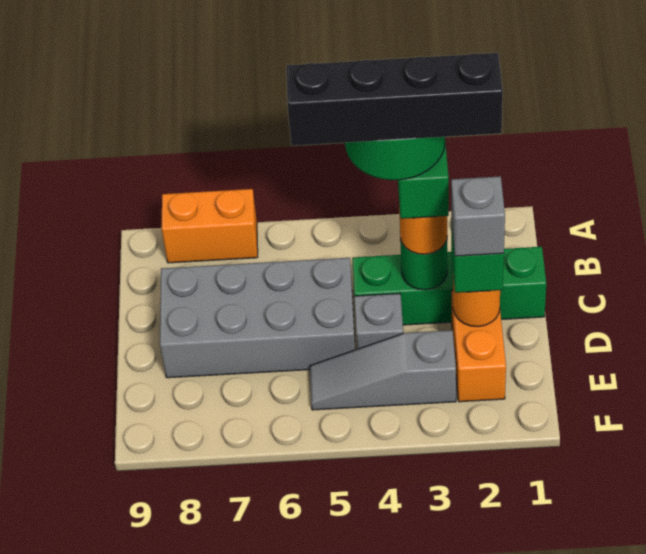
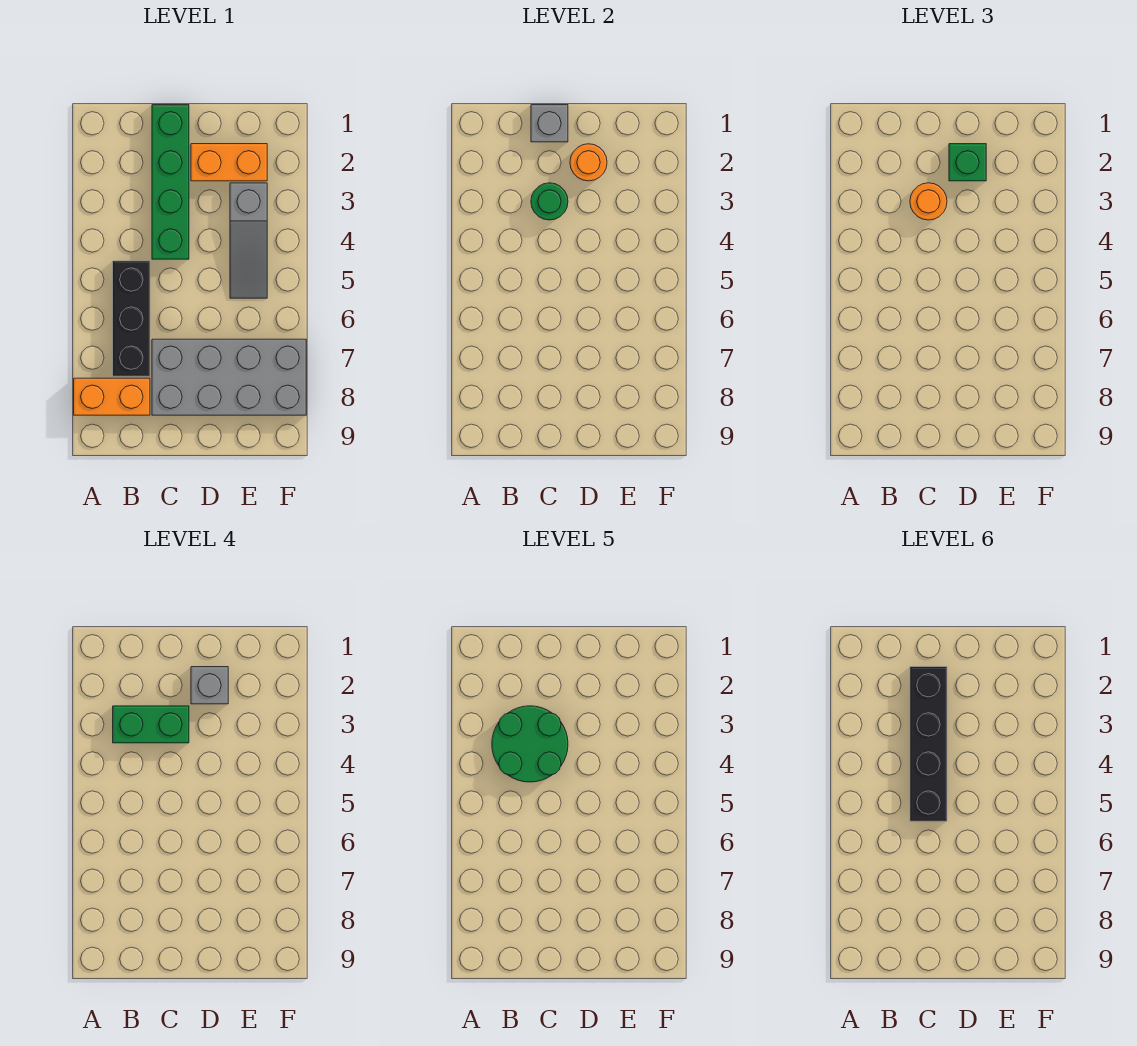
orange brick A7:A8 level 1 -> orange brick A8:B8 level 1
none -> black brick B5:B7 level 1
grey brick C5:D8 level 1 -> grey brick C7:F8 level 1
grey brick D4 level 1 -> grey brick C1 level 2

